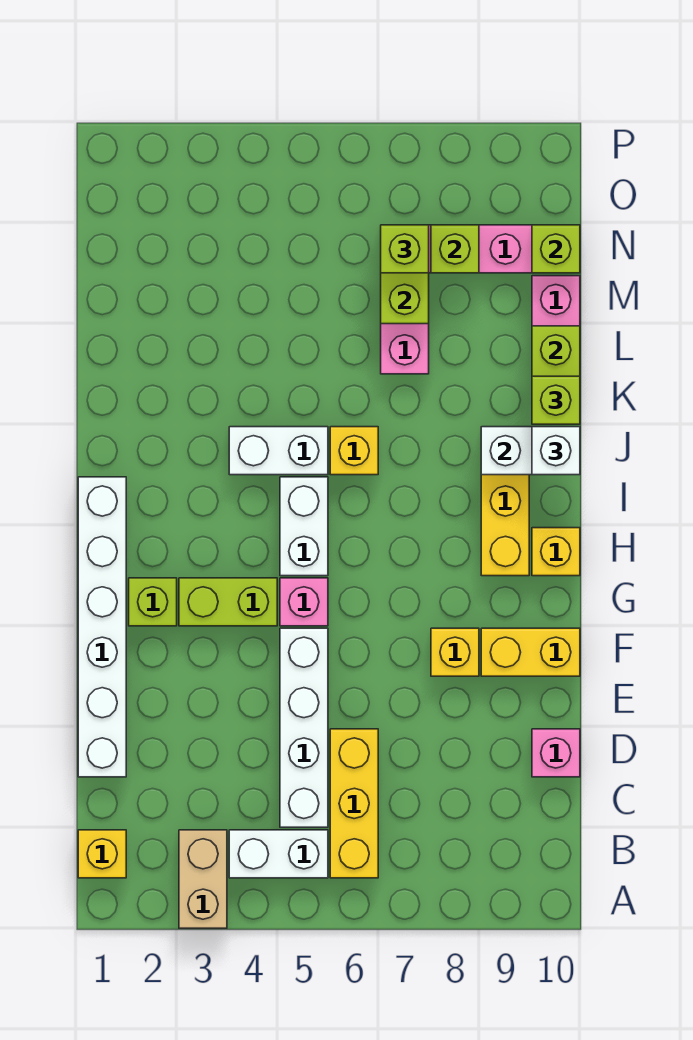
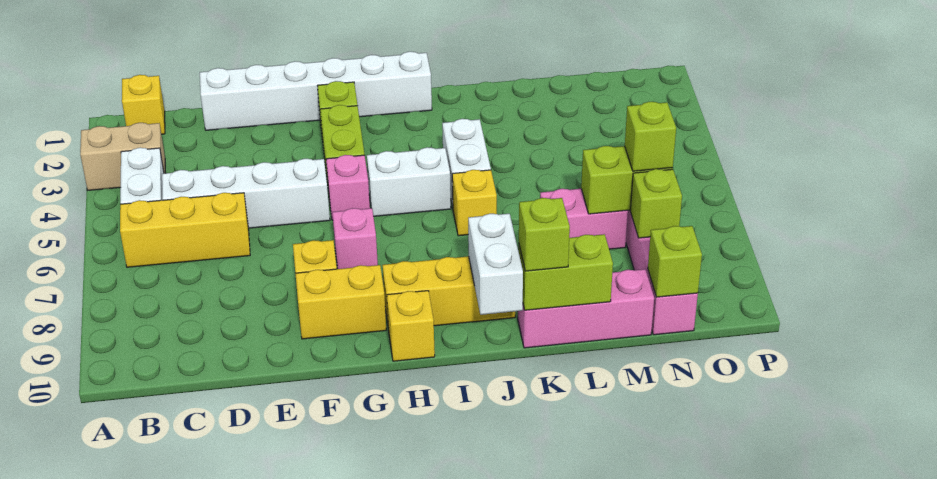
pink brick D10 level 1 -> pink brick G7 level 1
yellow brick F9:F10 level 1 -> yellow brick F9:G9 level 1
white brick J10 level 3 -> none

